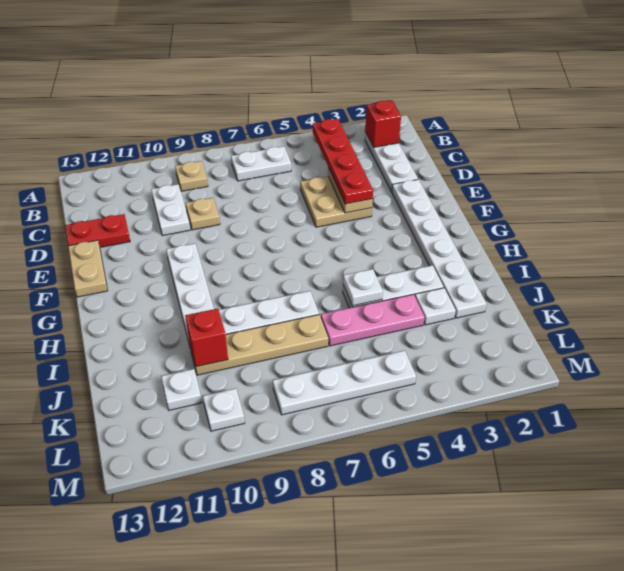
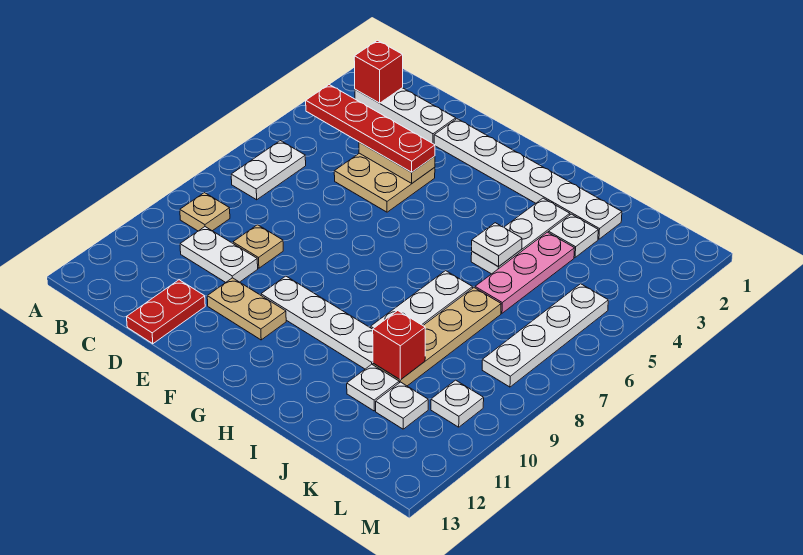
tan plate E13:F13 level 1 -> tan plate E11:F11 level 1
none -> white plate J11 level 1

